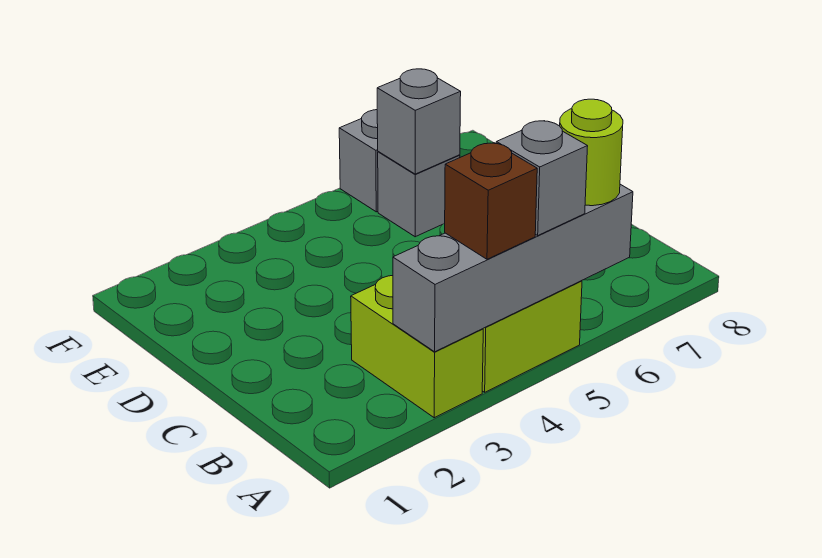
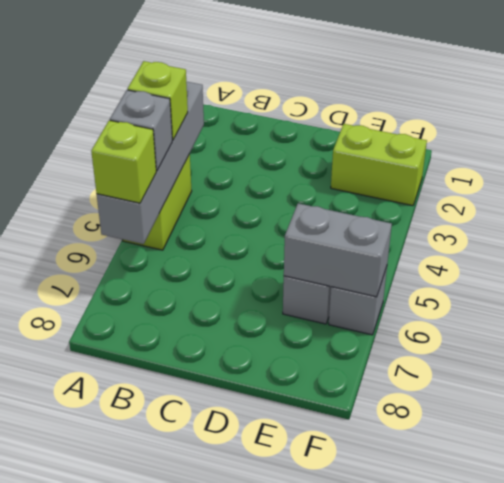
lime brick A3:B3 level 1 -> lime brick E2:F2 level 1
brown brick A4 level 3 -> lime brick A4 level 3
lime round brick A6 level 3 -> lime brick A6 level 3
grey brick E6 level 2 -> grey brick E6:F6 level 2

